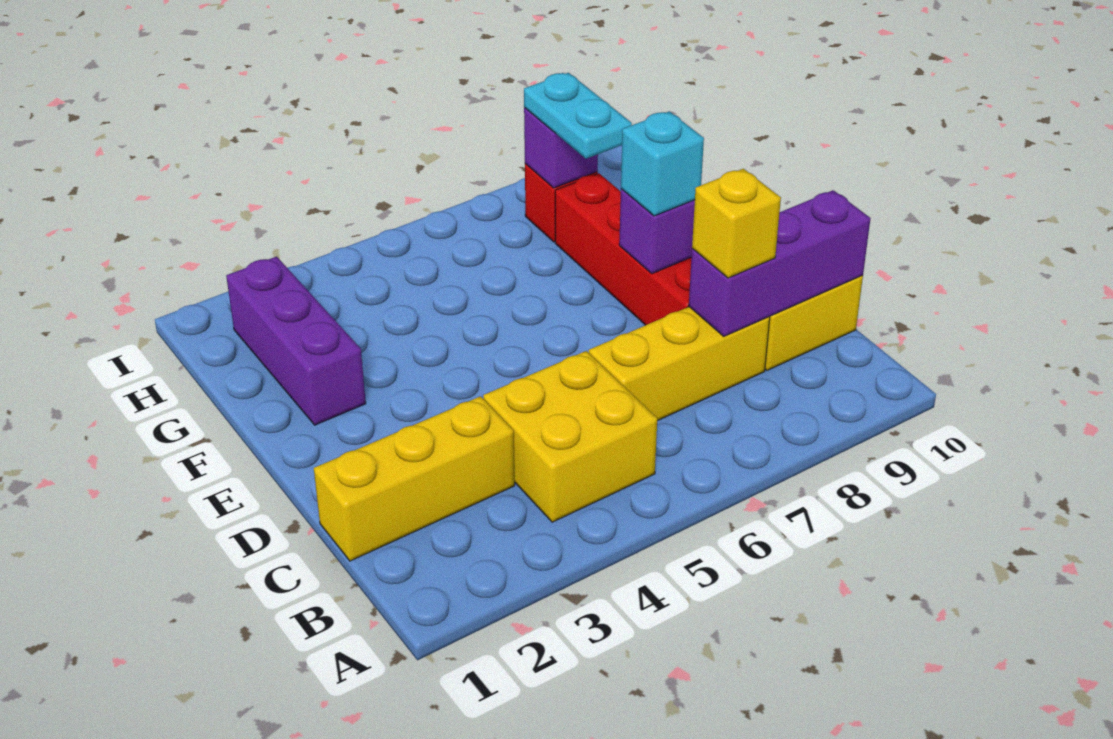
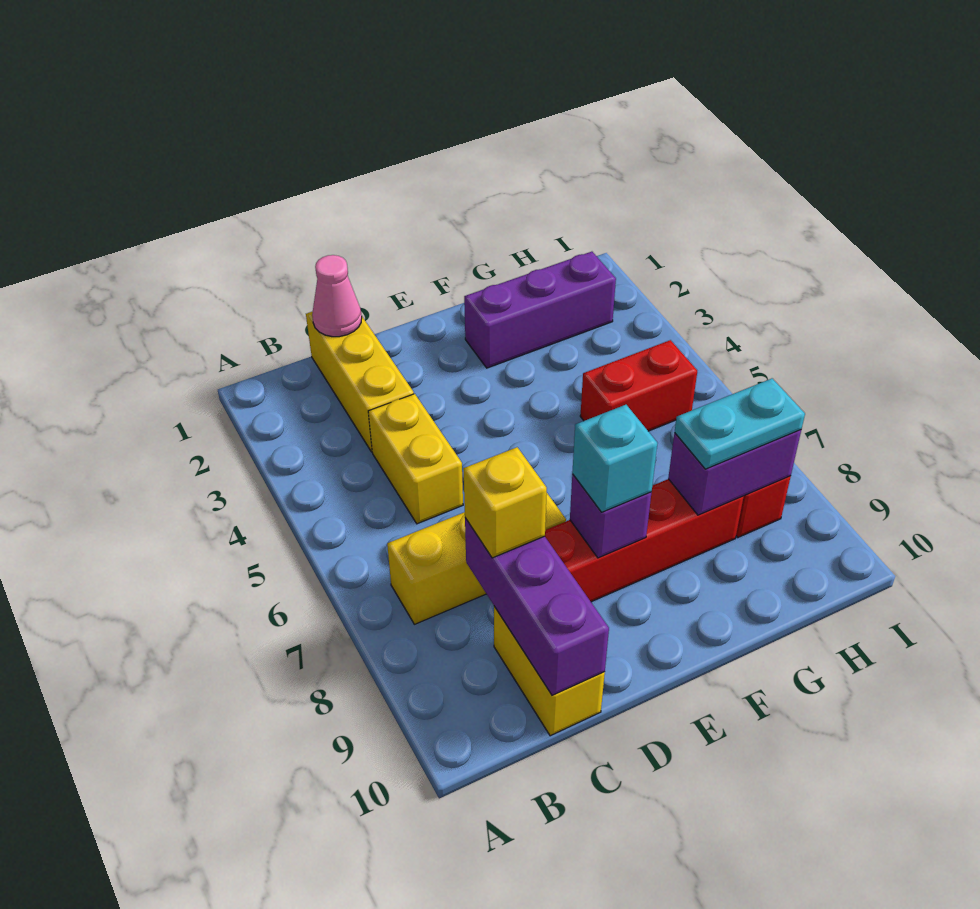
yellow brick B4:C5 level 1 -> yellow brick C4:C5 level 1
none -> pink cone C1 level 2
yellow brick C6:C8 level 1 -> yellow brick B7:D7 level 1
none -> red brick G5:H5 level 1
purple brick H8 level 2 -> purple brick G8:H8 level 2

